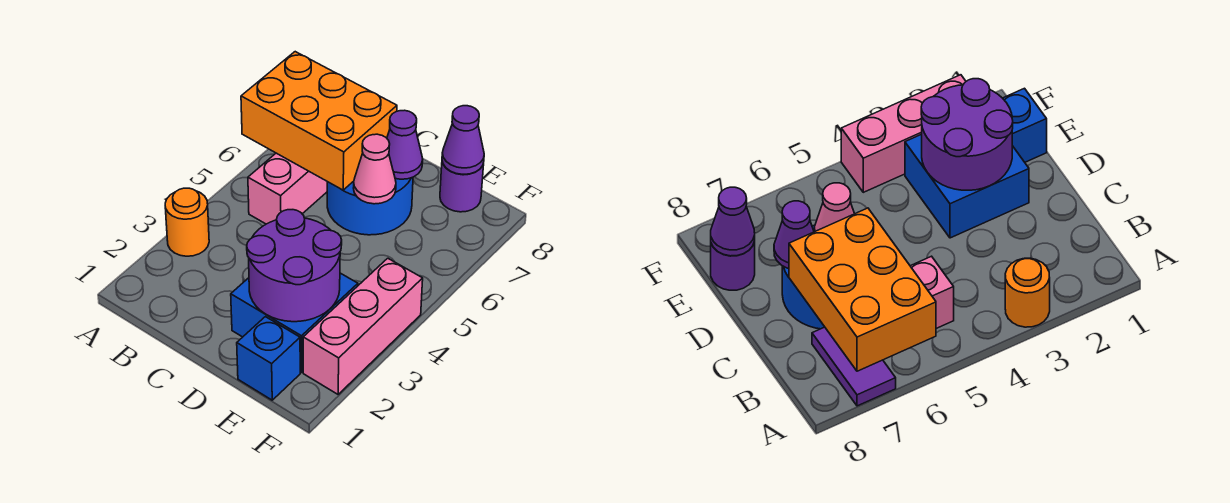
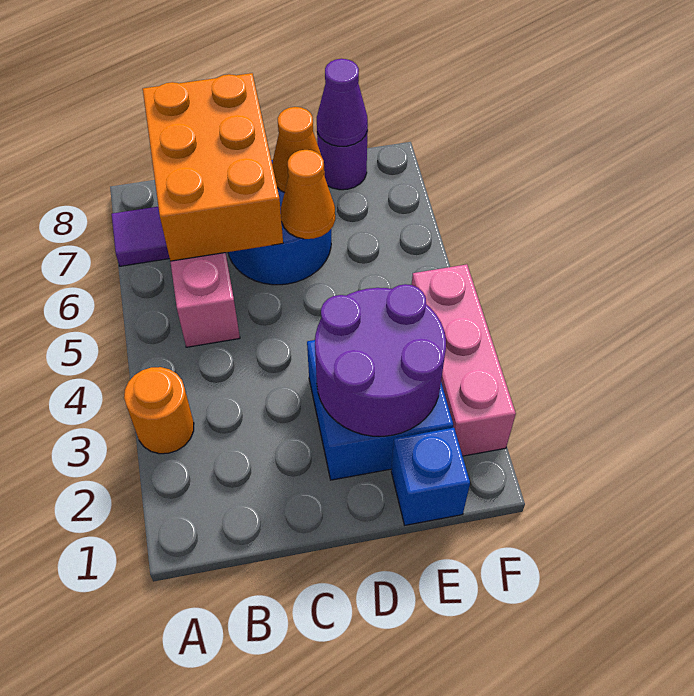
orange brick A6:C7 level 2 -> orange brick B6:C8 level 2
pink cone D6 level 2 -> orange cone D6 level 2
purple cone D7 level 2 -> orange cone D7 level 2

